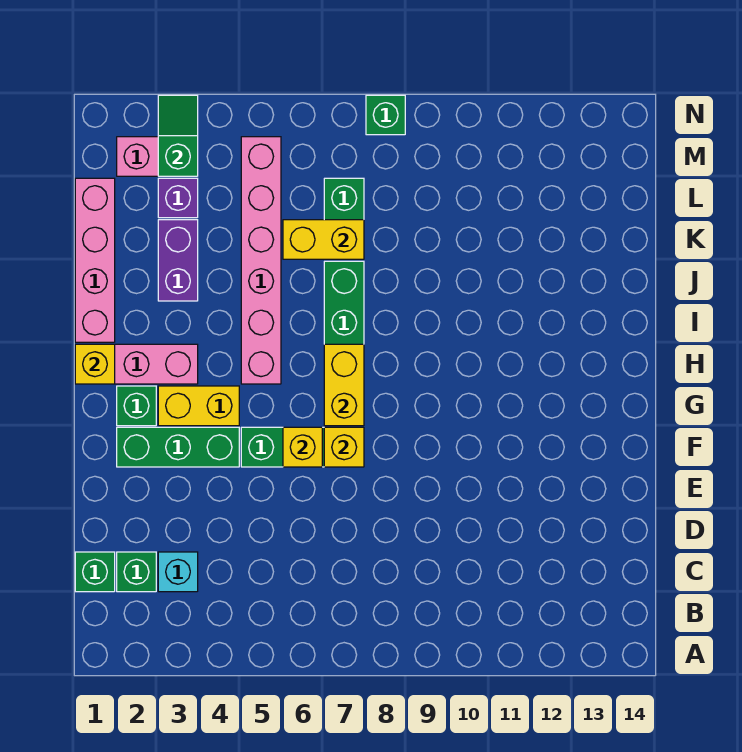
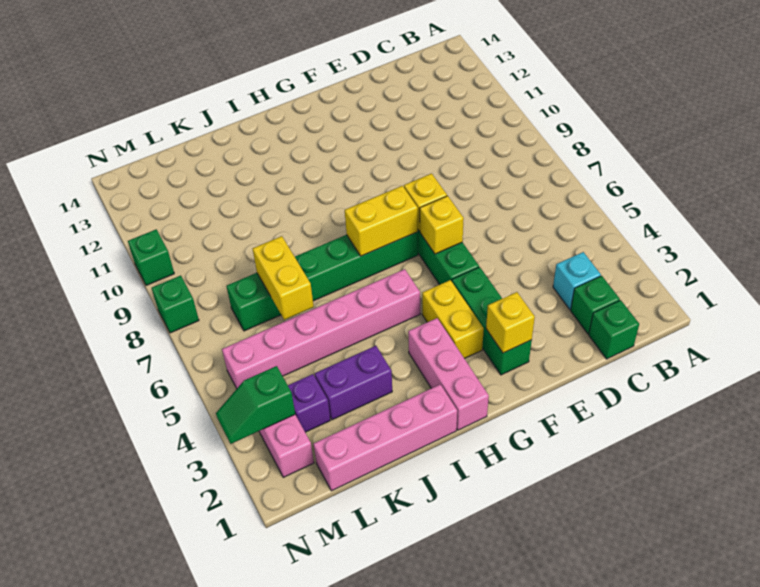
green brick G2 level 1 -> green brick N10 level 1
yellow brick H1 level 2 -> yellow brick F2 level 2

